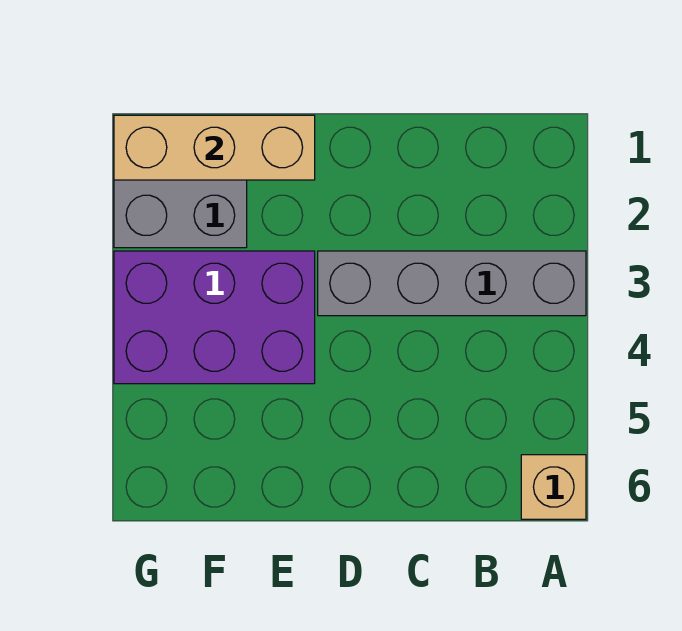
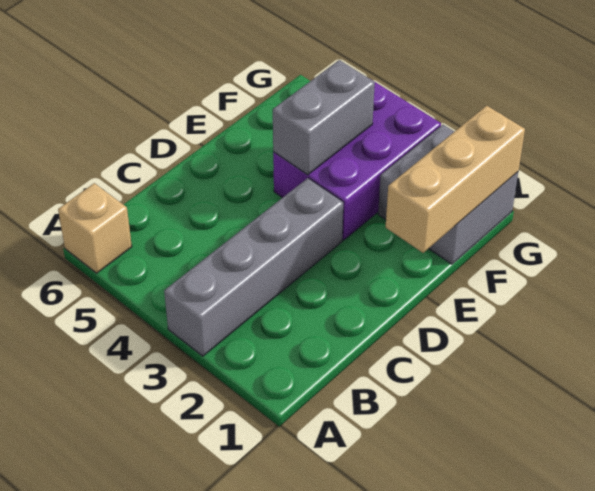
none -> grey brick E4:F4 level 2

